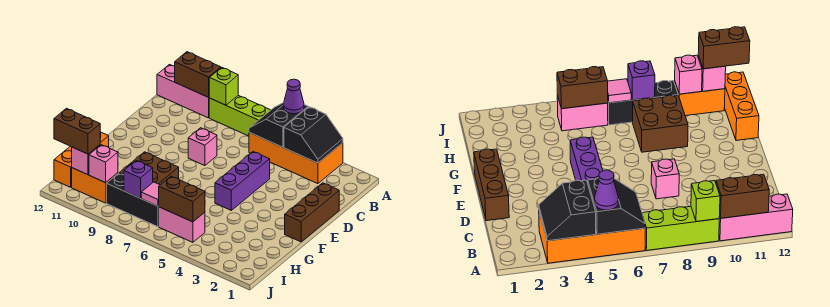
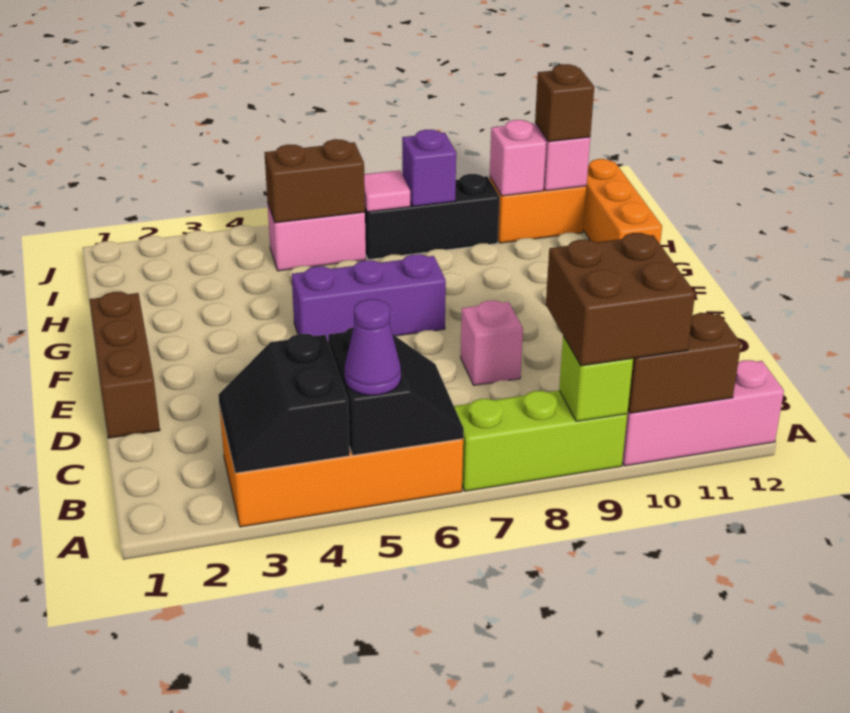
purple brick D5:F5 level 1 -> purple brick F5:F7 level 1
brown brick G8:H9 level 1 -> brown brick A9:B10 level 3
brown brick I11:I12 level 3 -> brown brick I11 level 3

